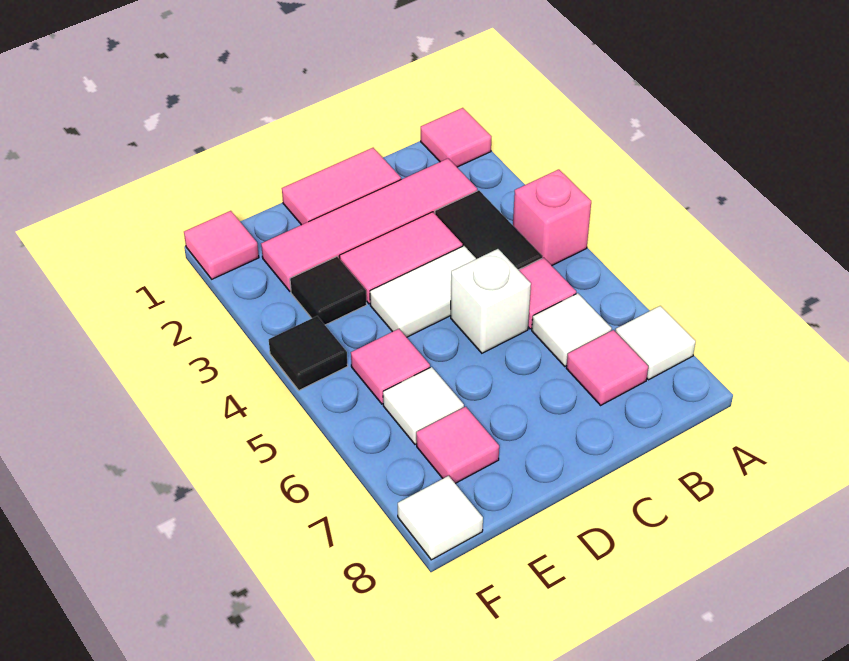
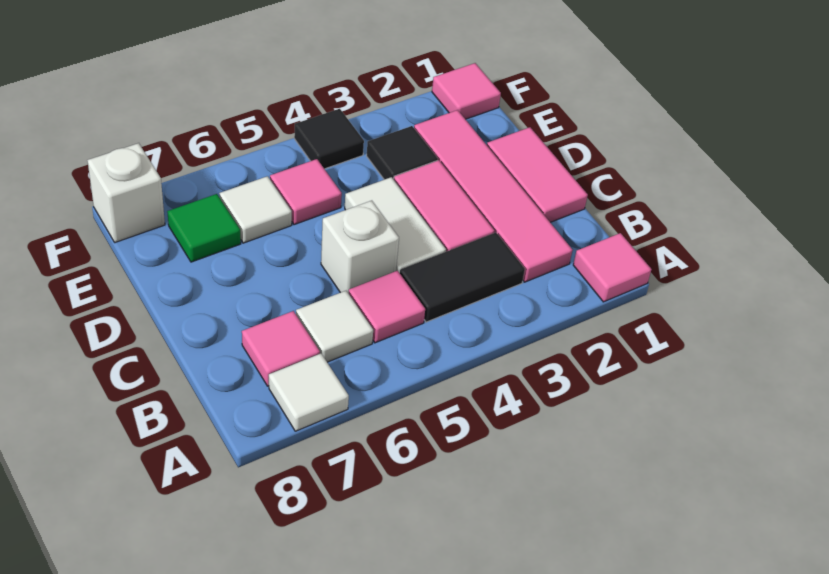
pink brick A4 level 1 -> none
pink tile E7 level 1 -> green tile E7 level 1
white tile F8 level 1 -> white brick F8 level 1

